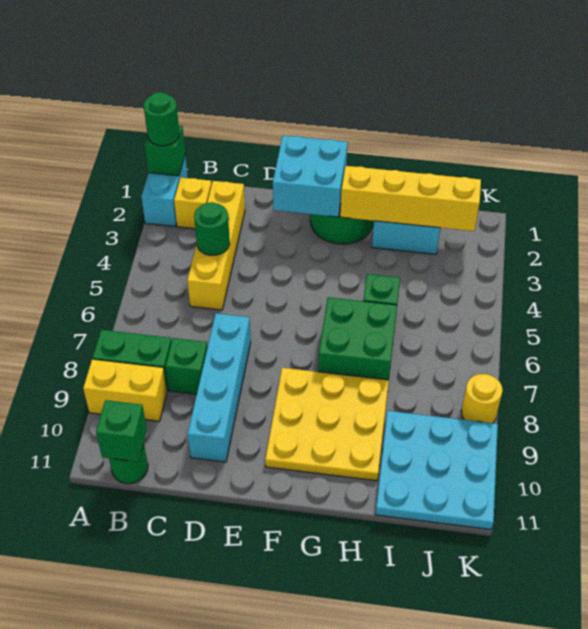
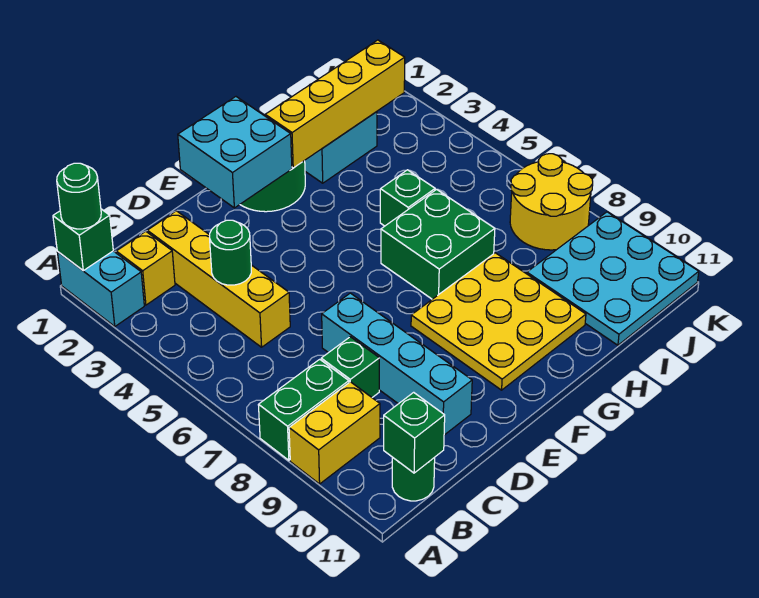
yellow round brick K8 level 1 -> yellow round brick J7:K8 level 1

